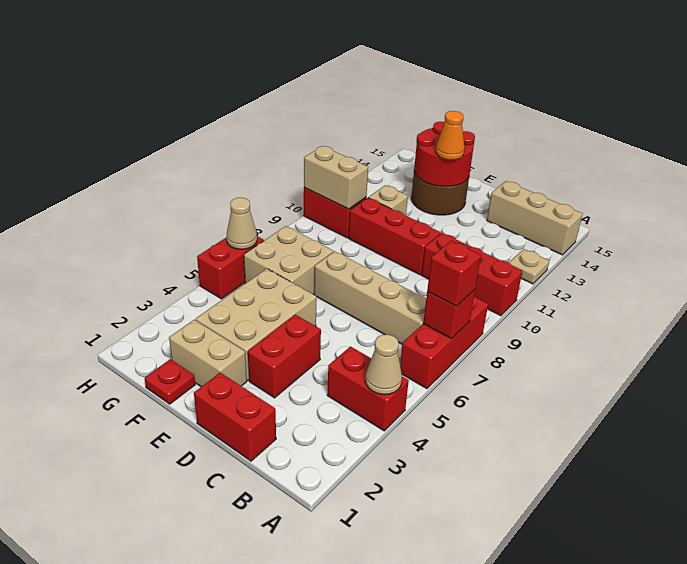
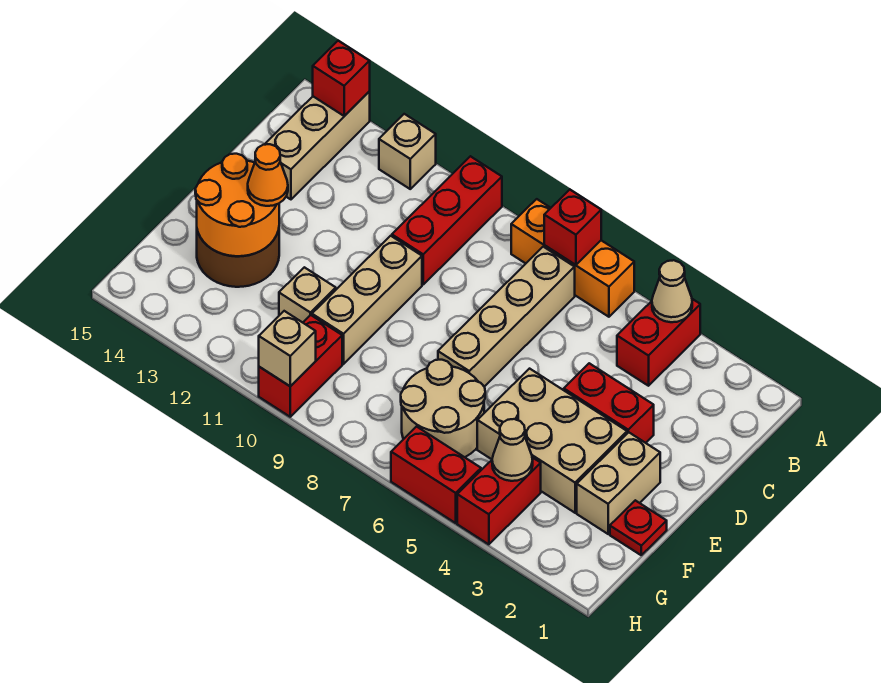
red brick A6:A8 level 1 -> orange brick A6:A8 level 1
red brick A7 level 3 -> red brick A14 level 2
tan plate A12 level 1 -> tan brick A12 level 1
red brick C1:D1 level 1 -> red brick G4:H4 level 1
red brick D10:F10 level 1 -> tan brick D10:F10 level 1
red round brick E13:F14 level 2 -> orange round brick E13:F14 level 2
tan brick F6:G7 level 1 -> tan round brick F6:G7 level 1
tan brick G10:H10 level 2 -> tan brick H10 level 2
tan cone H6 level 2 -> tan cone G4 level 2

